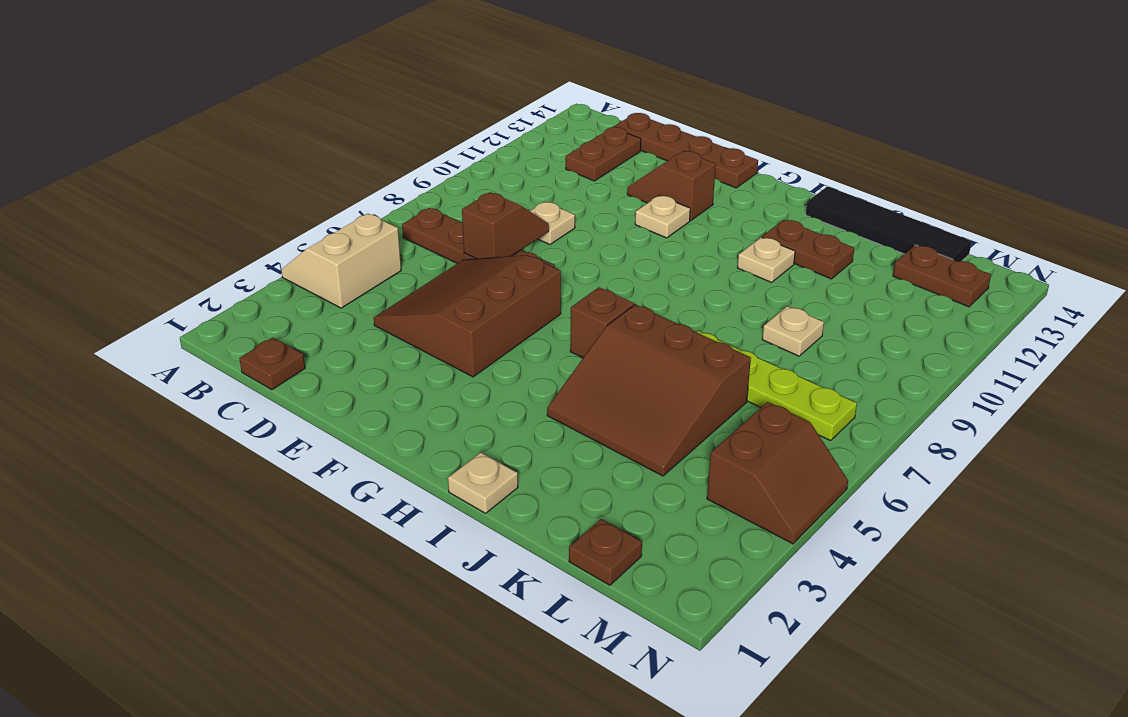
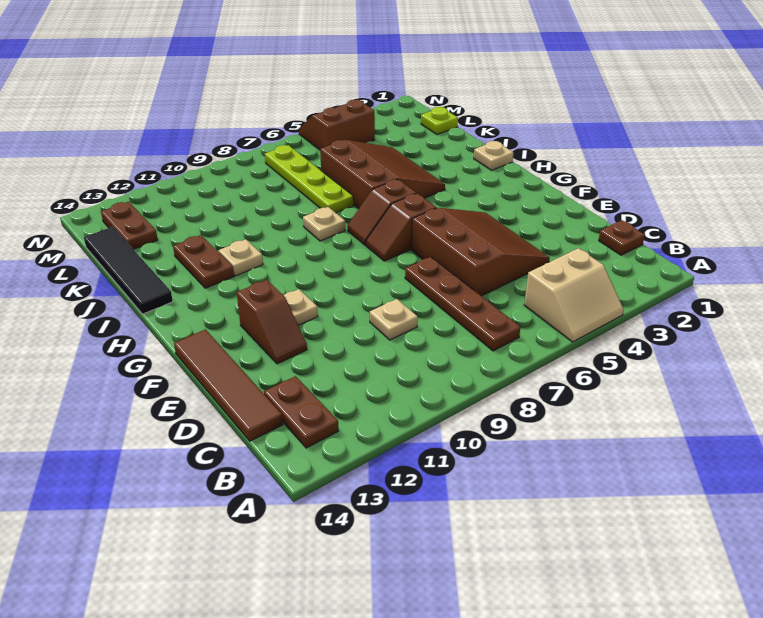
brown plate C12:C13 level 1 -> brown plate B13:C13 level 1
brown plate C14:F14 level 1 -> brown tile C14:F14 level 1
brown slope D4:F6 level 1 top F -> brown slope D4:F6 level 1 top 6
brown slope D7:D8 level 2 top 7 -> brown slope G6:G7 level 1 top 6
tan plate K9 level 1 -> tan plate I8 level 1
brown plate L1 level 1 -> lime plate L1 level 1

